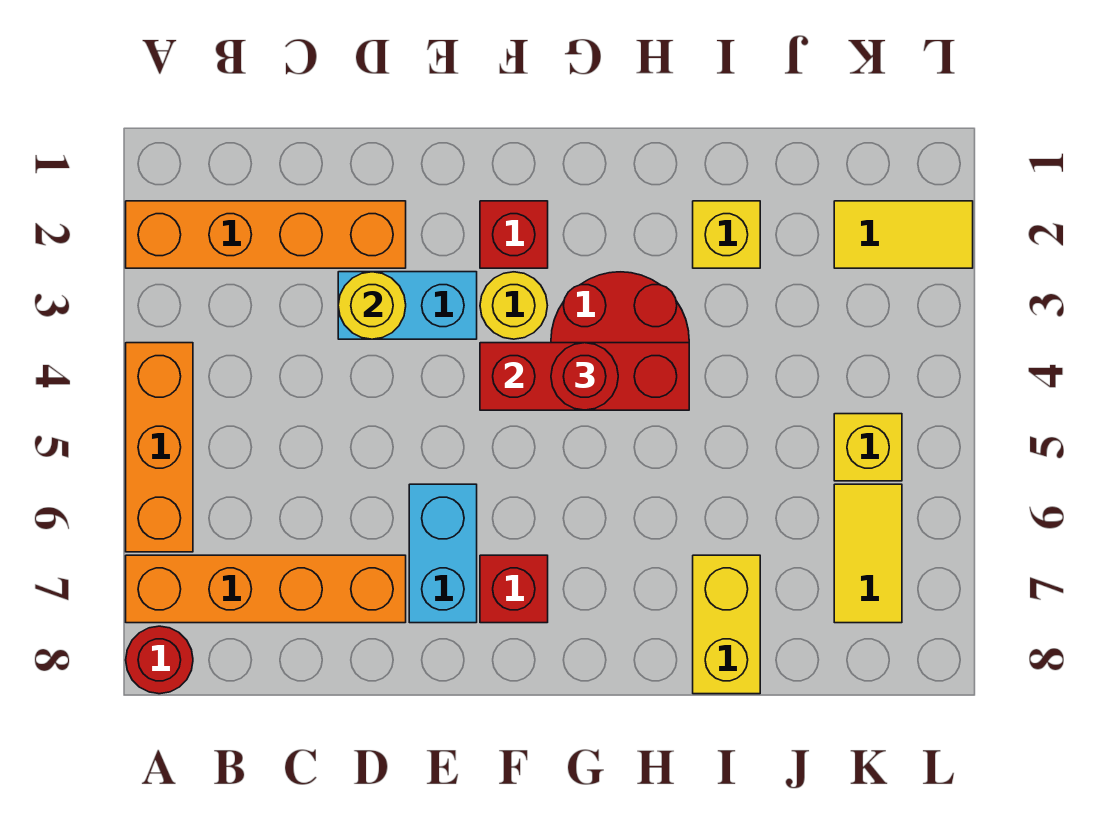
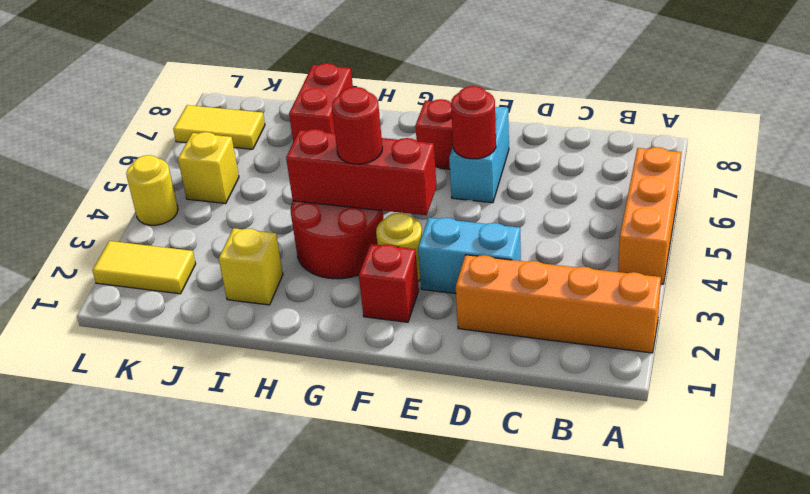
orange brick A7:D7 level 1 -> none
red round brick A8 level 1 -> red round brick E6 level 2
yellow round brick D3 level 2 -> yellow round brick L4 level 1
yellow brick I7:I8 level 1 -> red brick I7:I8 level 1
yellow tile K6:K7 level 1 -> yellow tile K7:L7 level 1

